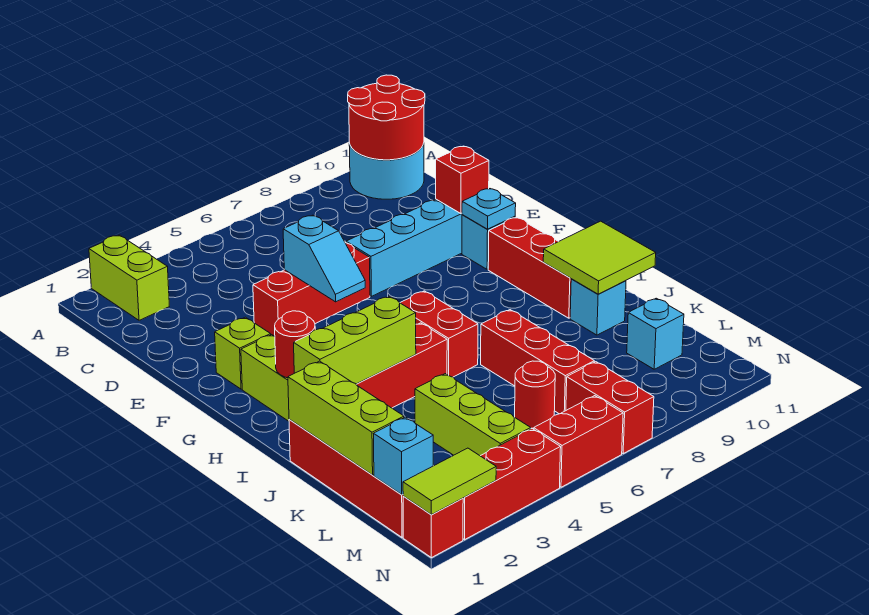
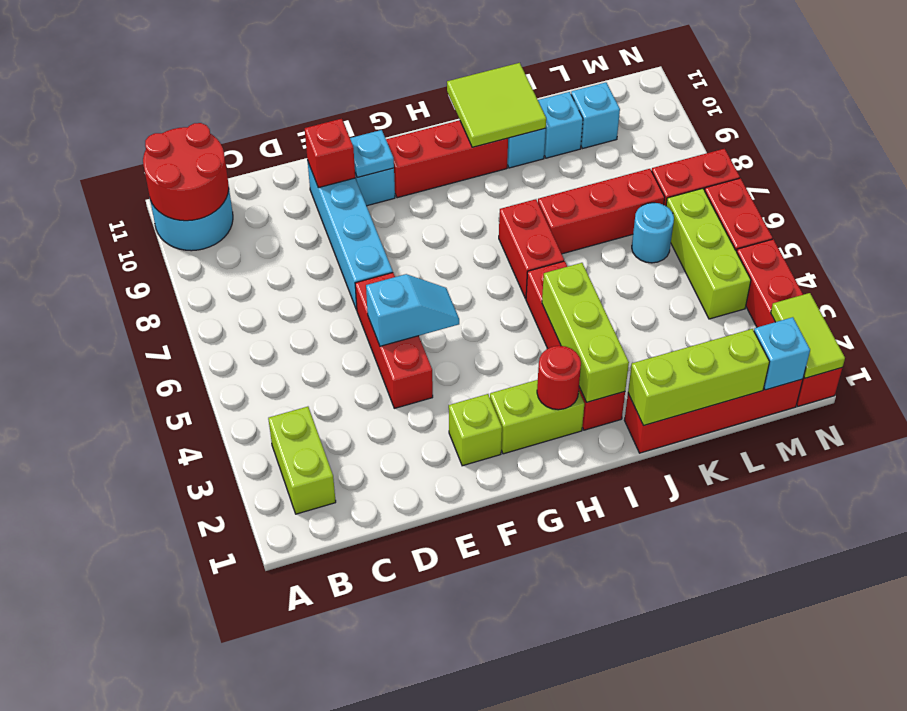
lime brick A2:B2 level 1 -> lime brick B2:B3 level 1
red brick H6:I6 level 1 -> red brick I6:I7 level 1
lime brick K4:M4 level 1 -> lime brick M4:M6 level 1
none -> cyan brick K10 level 1
red round brick L6 level 1 -> cyan round brick L6 level 1

